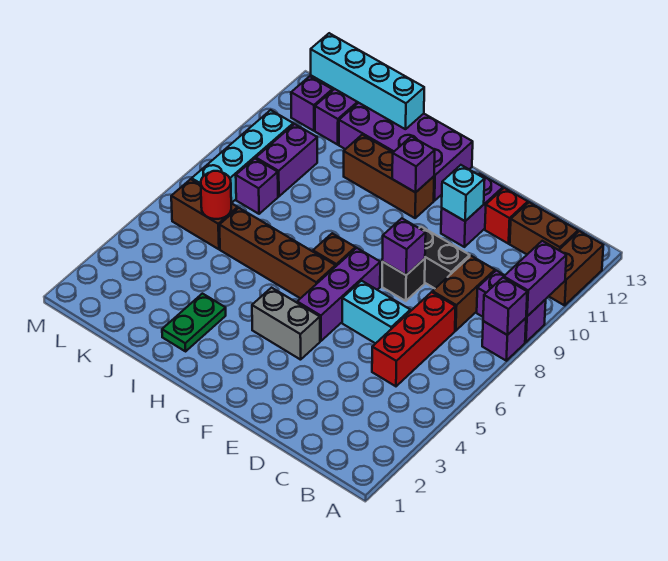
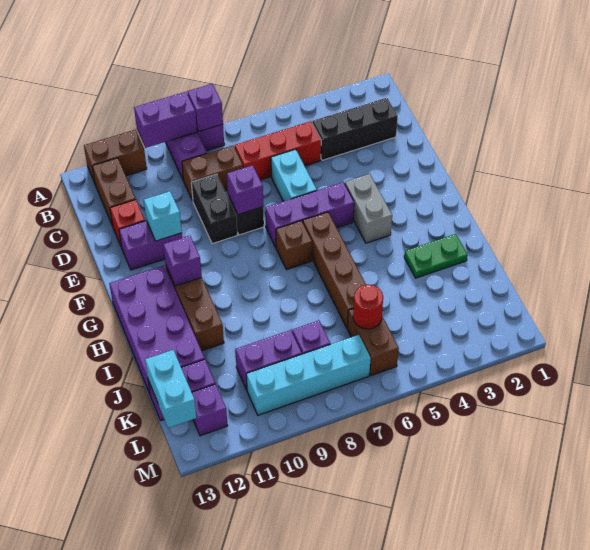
none -> black brick C2:C4 level 1
cyan brick I13:L13 level 2 -> cyan brick K13:L13 level 2

